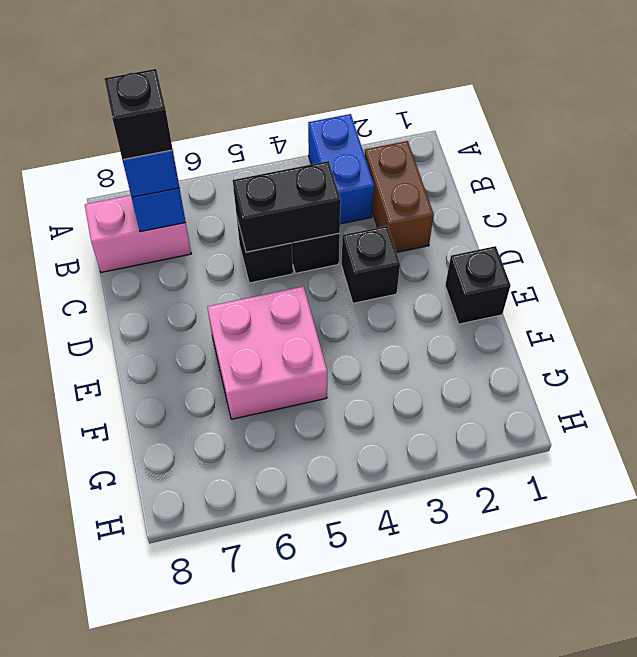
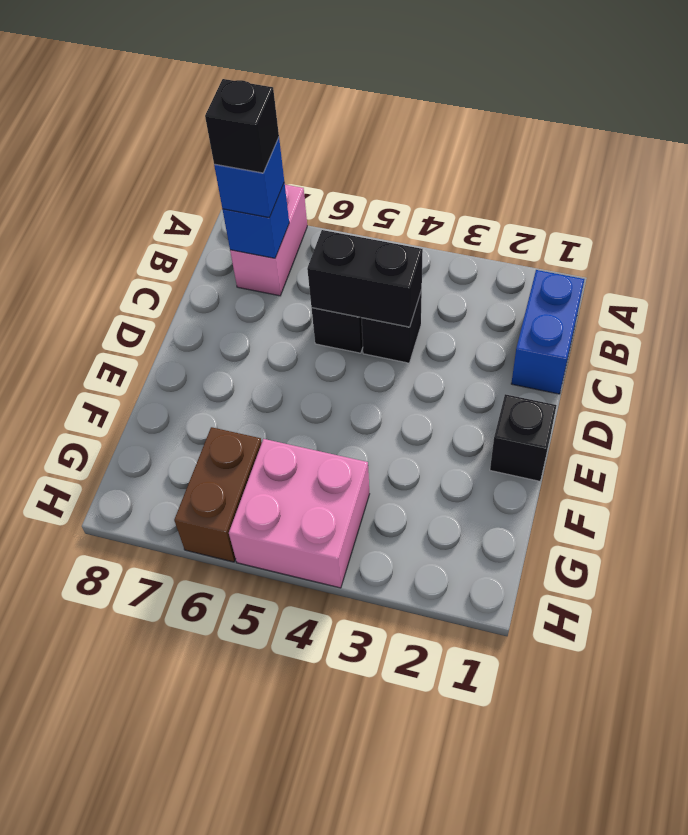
blue brick A3:B3 level 1 -> blue brick B1:C1 level 1
brown brick B2:C2 level 1 -> brown brick G6:H6 level 1
pink brick B7:B8 level 1 -> pink brick A7:B7 level 1
black brick D3 level 1 -> none
pink brick E5:F6 level 1 -> pink brick G4:H5 level 1

